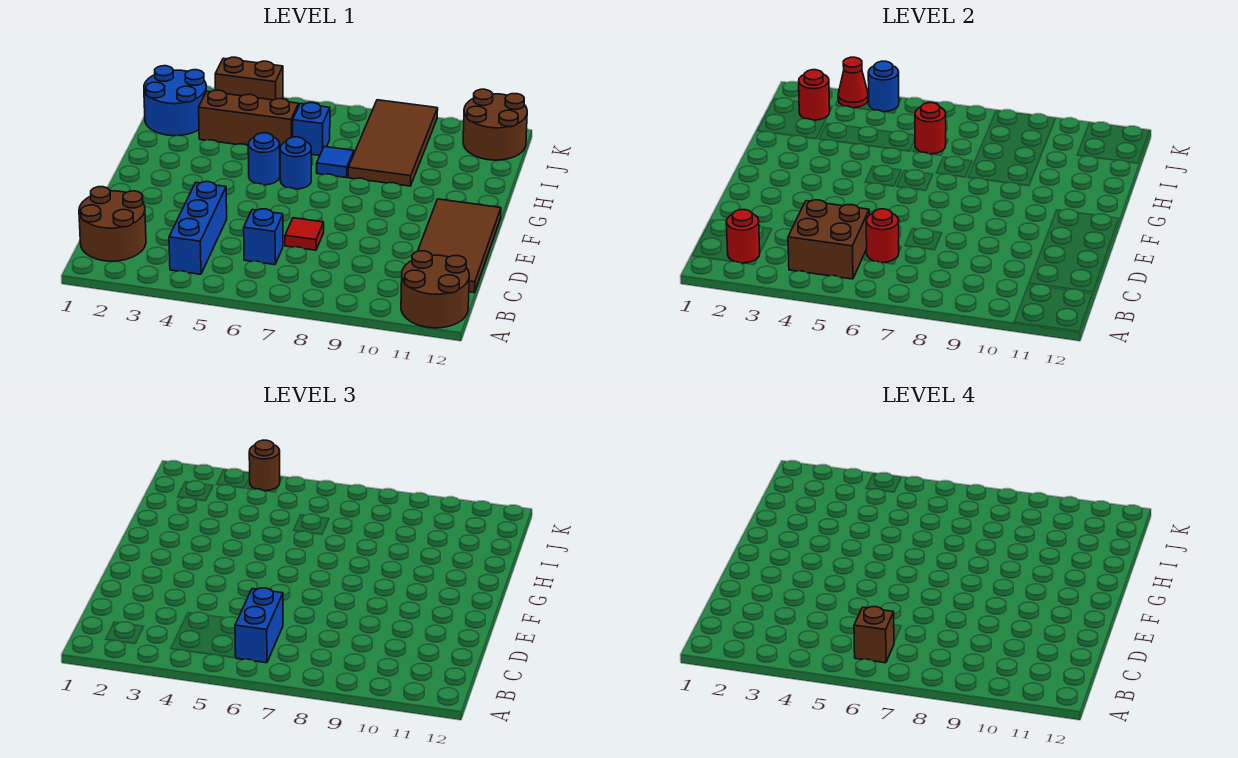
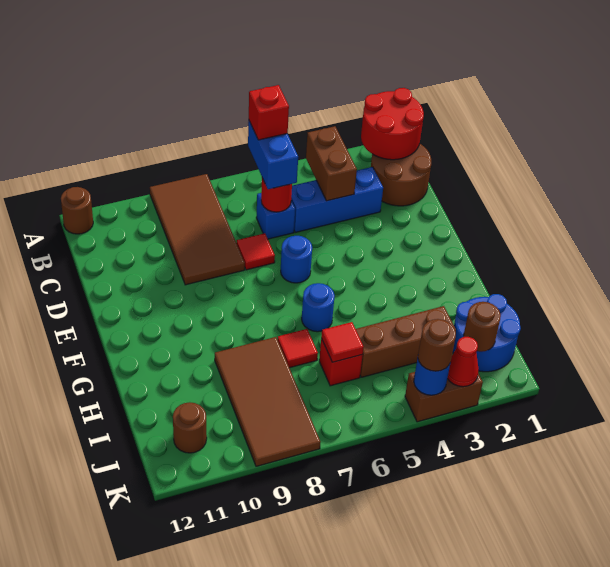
brown round brick A11:B12 level 1 -> brown round brick A12 level 1
red round brick B2 level 2 -> red round brick A1:B2 level 2
blue brick B4:D4 level 1 -> blue brick C3:C5 level 1
brown brick B4:C5 level 2 -> brown brick B4:C4 level 2
brown brick B6 level 4 -> red brick B6 level 4
brown tile C11:F12 level 1 -> brown tile A8:D9 level 1
blue round brick G5 level 1 -> blue round brick E6 level 1
blue tile H7 level 1 -> red tile H7 level 1
blue brick I6 level 1 -> red brick I6 level 1
red round brick I6 level 2 -> red tile I6 level 2
red round brick J2 level 2 -> brown round brick J2 level 2
brown round brick J11:K12 level 1 -> brown round brick J11 level 1

